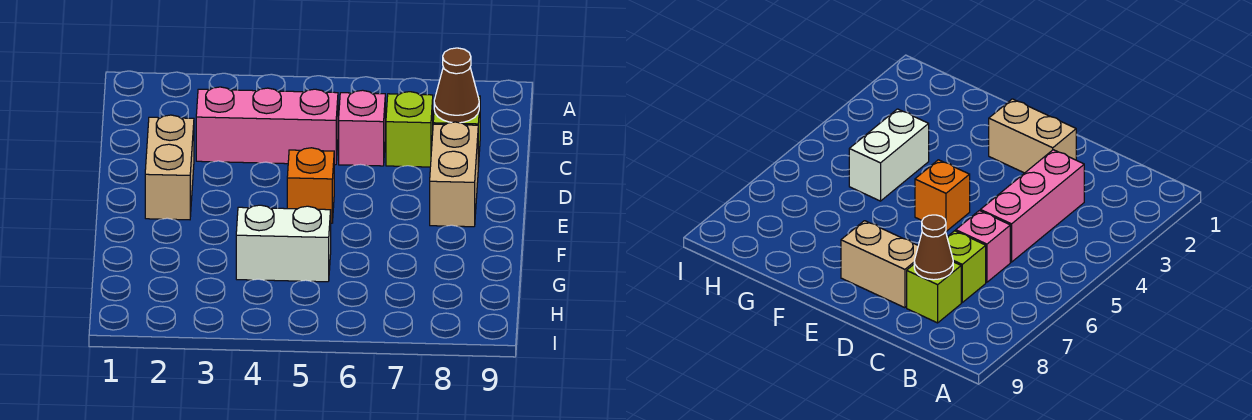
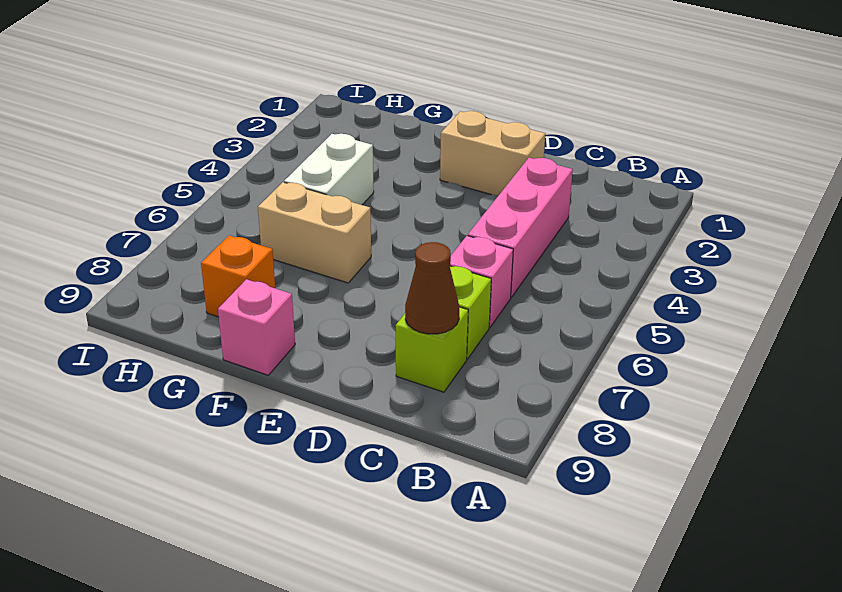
tan brick D8:E8 level 1 -> tan brick F6:G6 level 1
orange brick E5 level 1 -> orange brick G8 level 1
none -> pink brick F9 level 1

